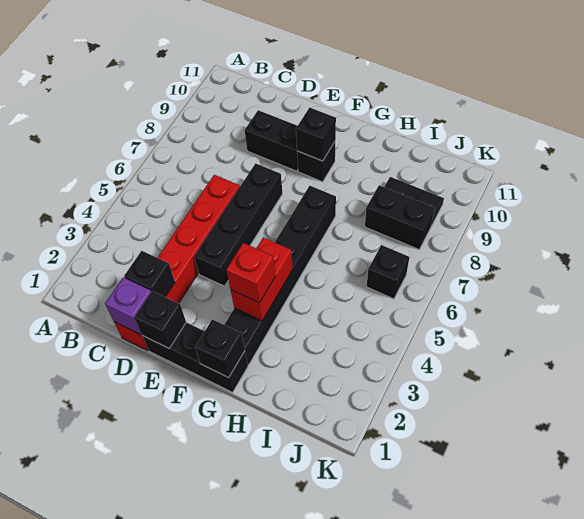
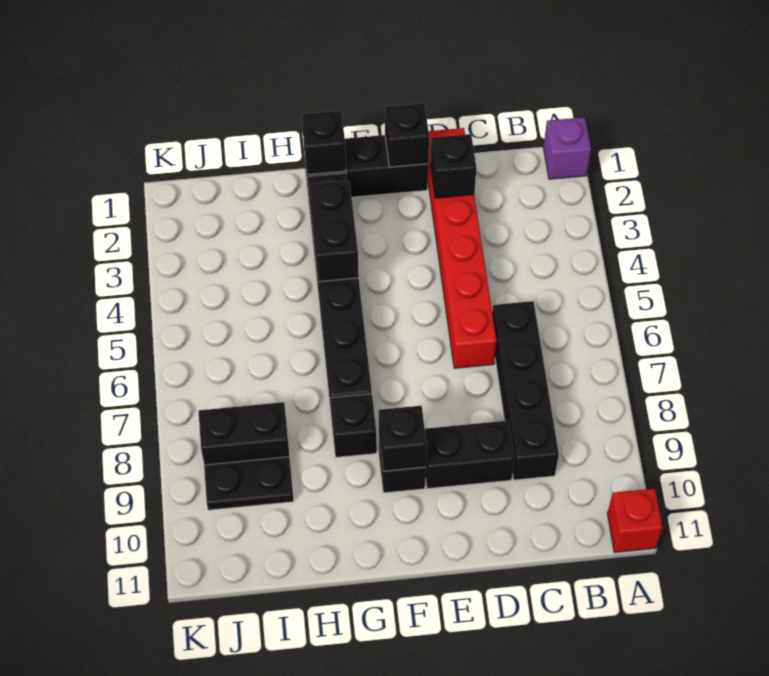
purple brick D1 level 2 -> purple brick A1 level 1
black brick E4:E7 level 1 -> black brick C6:C9 level 1
red brick G3:G4 level 2 -> black brick G3:G4 level 2
red brick G3 level 3 -> red brick A11 level 1
black brick J6 level 1 -> black brick G8 level 1

